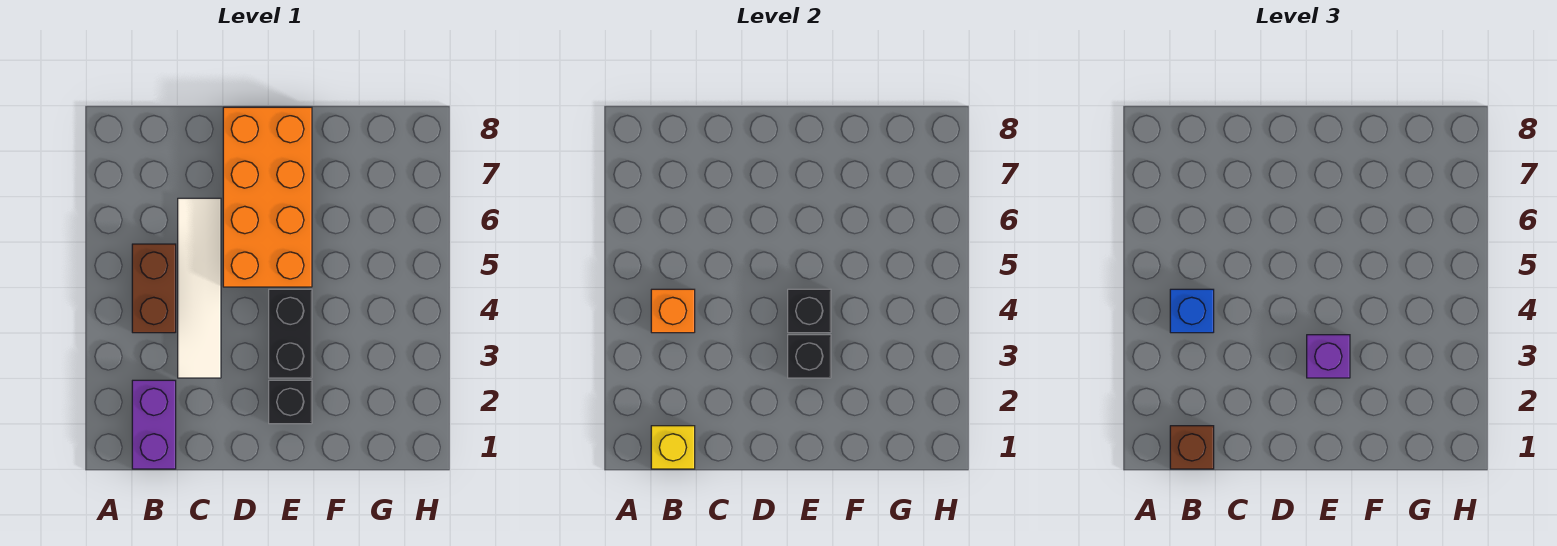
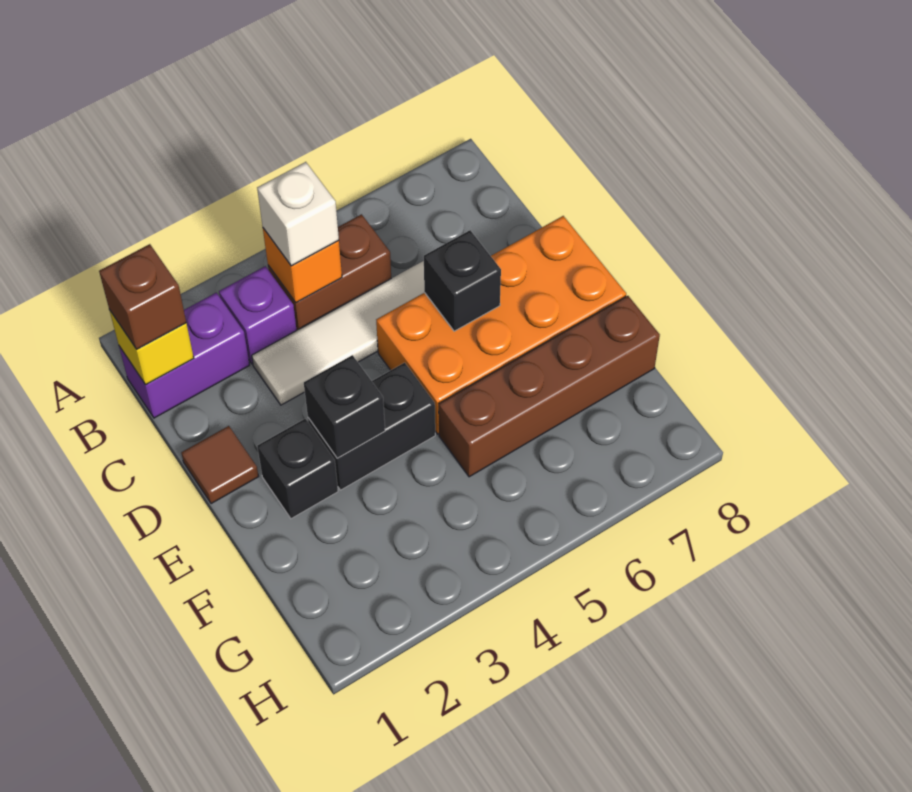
blue brick B4 level 3 -> white brick B4 level 3
none -> brown tile D1 level 1
purple brick E3 level 3 -> purple brick B3 level 1
black brick E4 level 2 -> black brick D6 level 2
none -> brown brick F5:F8 level 1

